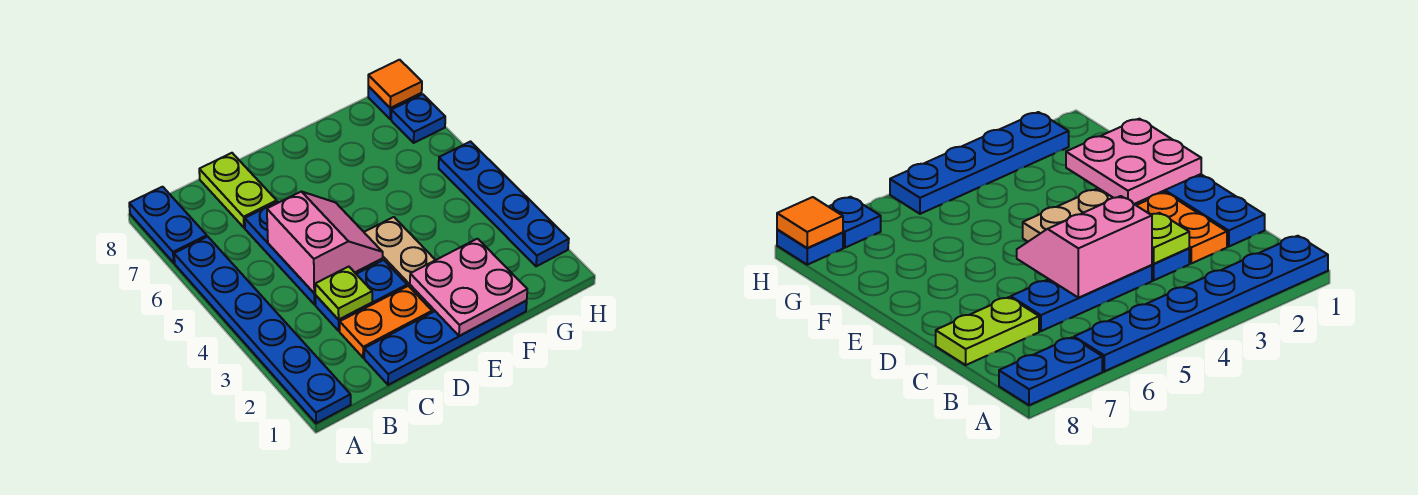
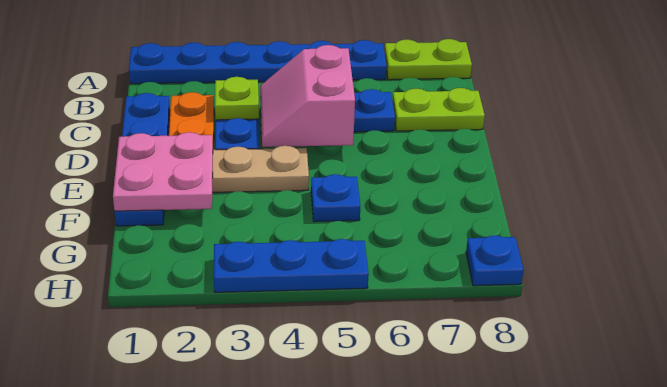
blue plate A7:A8 level 1 -> lime plate A7:A8 level 1
pink slope C4:D5 level 2 top C -> pink slope C4:D5 level 2 top 5
blue plate H2:H5 level 1 -> blue plate H3:H5 level 1
blue plate H7 level 1 -> blue plate F5 level 1
orange tile H8 level 2 -> none

